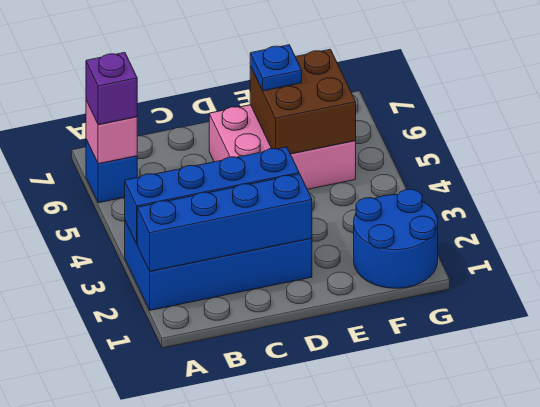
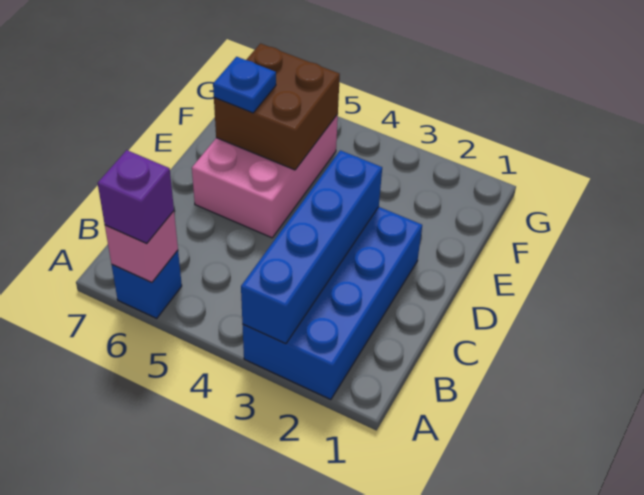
blue brick A2:D2 level 2 -> none
blue round brick F1:G2 level 1 -> none

